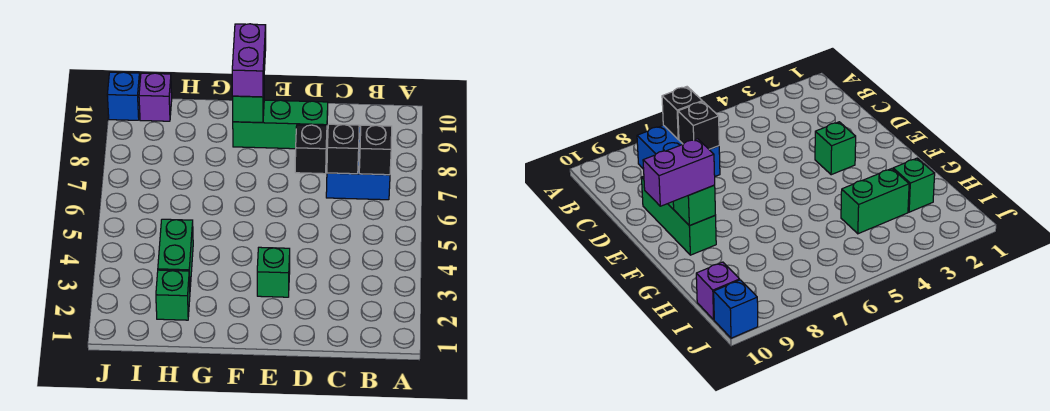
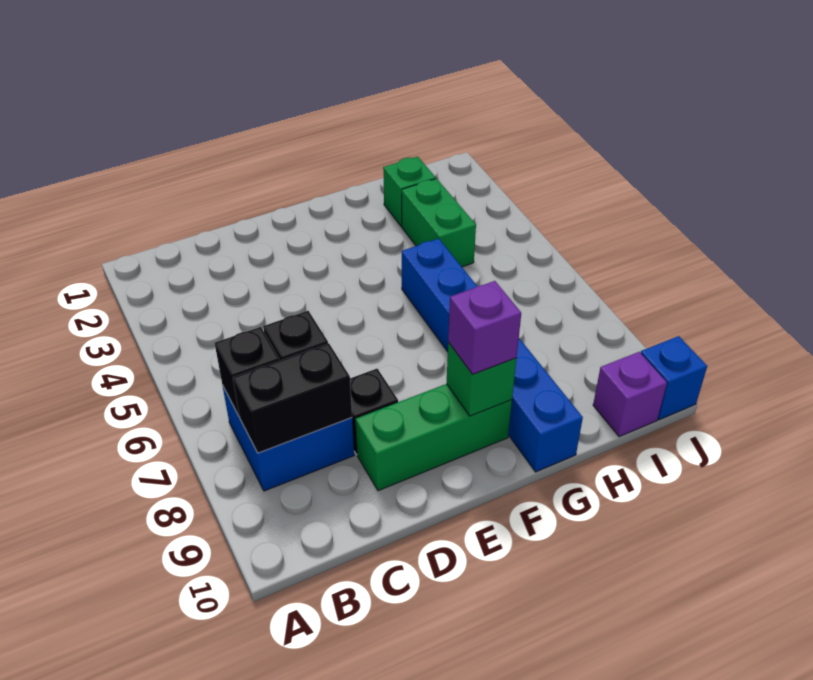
none -> black brick B8:C8 level 2
green brick E3 level 1 -> none
purple brick F9:F10 level 3 -> purple brick F9 level 3
none -> blue brick G5:G10 level 1

